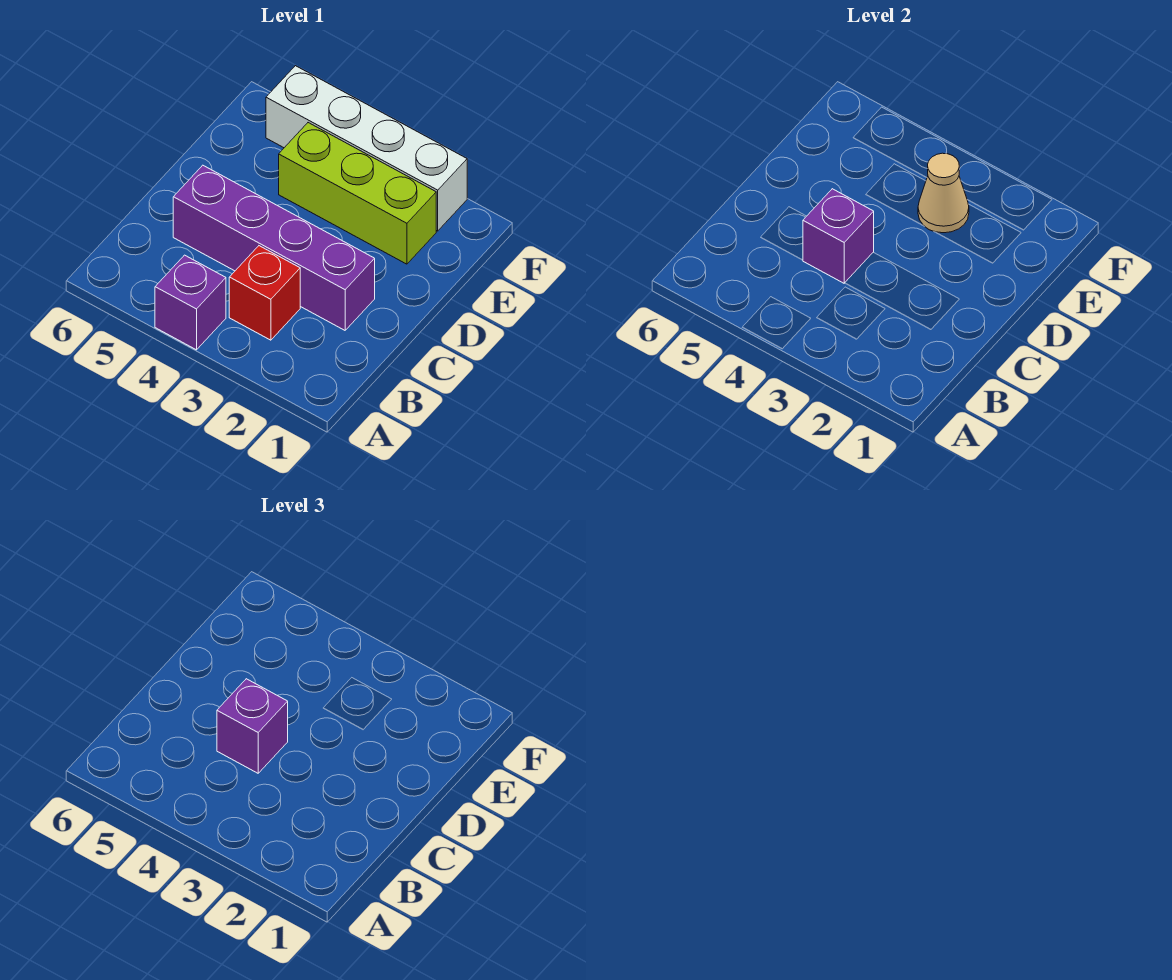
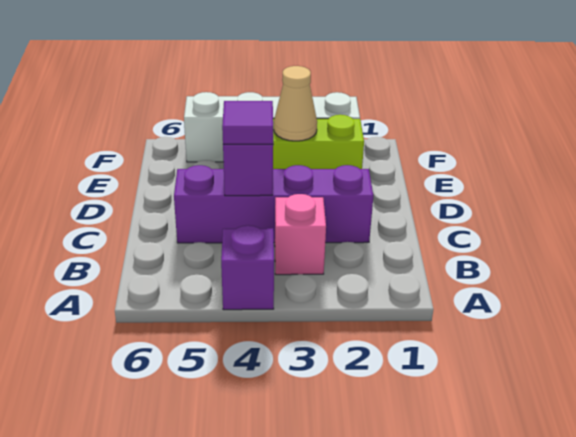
red brick B3 level 1 -> pink brick B3 level 1
purple brick C4 level 3 -> purple tile C4 level 3

